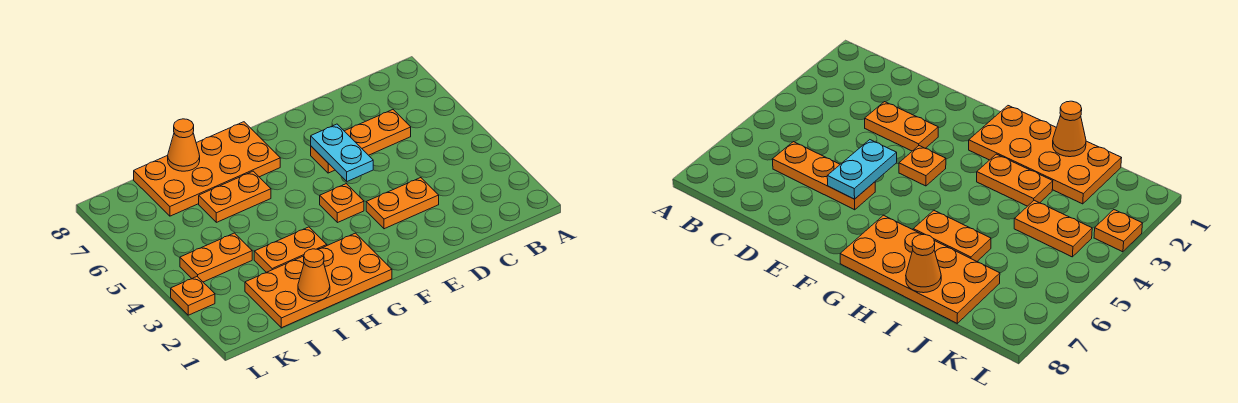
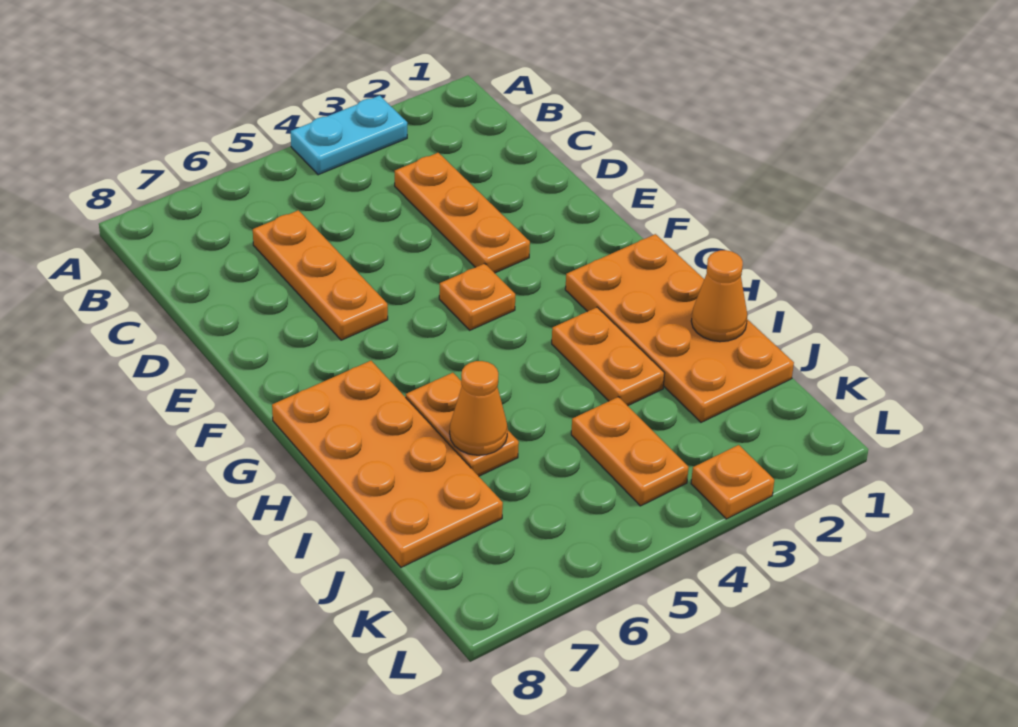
orange plate D3:E3 level 1 -> orange plate C3:E3 level 1
cyan plate E5:E6 level 2 -> cyan plate A3:A4 level 1
orange cone I8 level 2 -> orange cone I6 level 2

